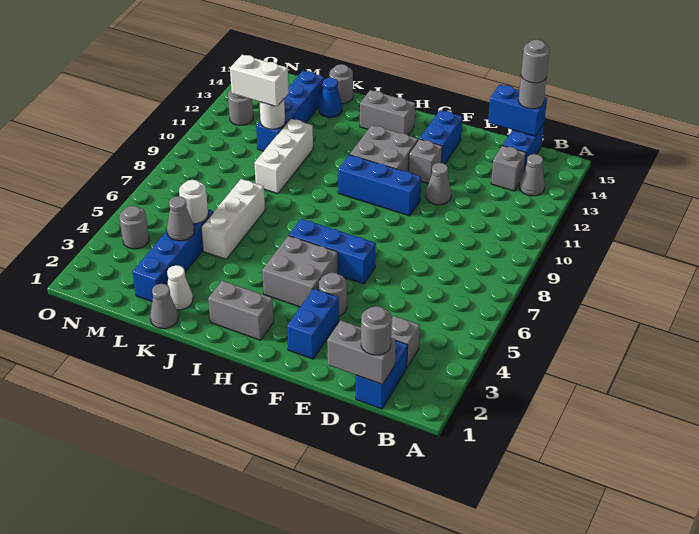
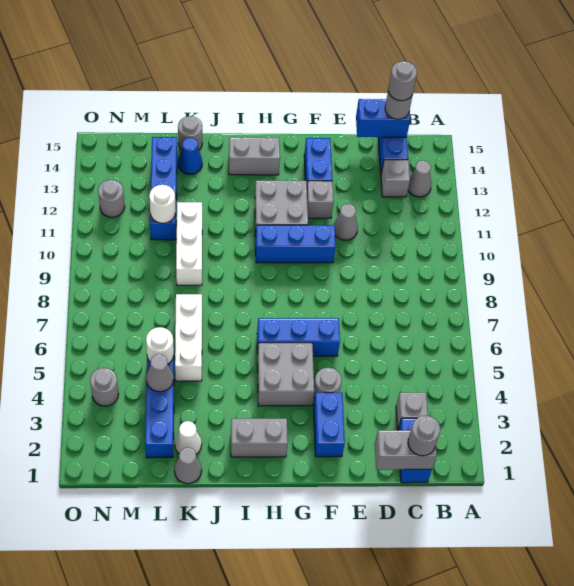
white brick L11:M11 level 3 -> none

